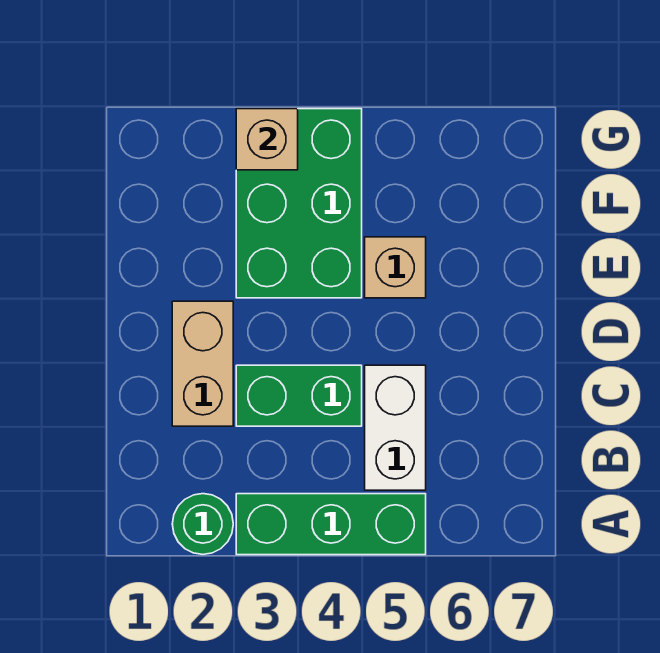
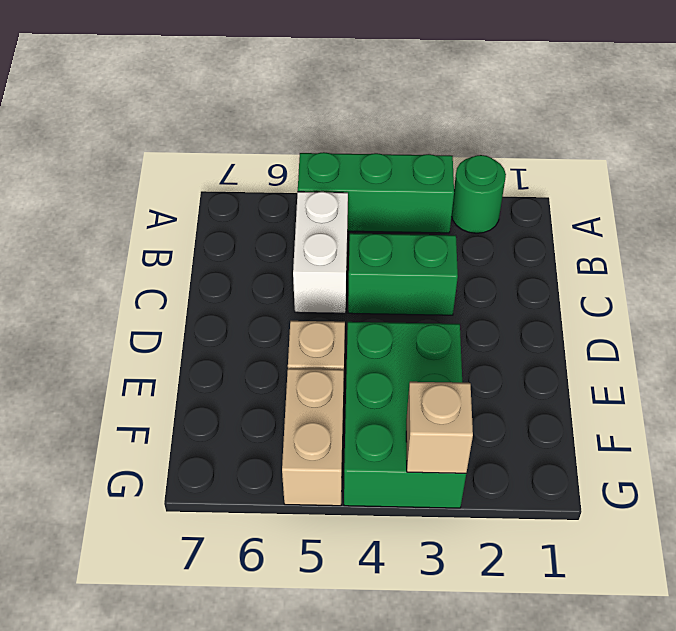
tan brick C2:D2 level 1 -> tan brick F5:G5 level 1

